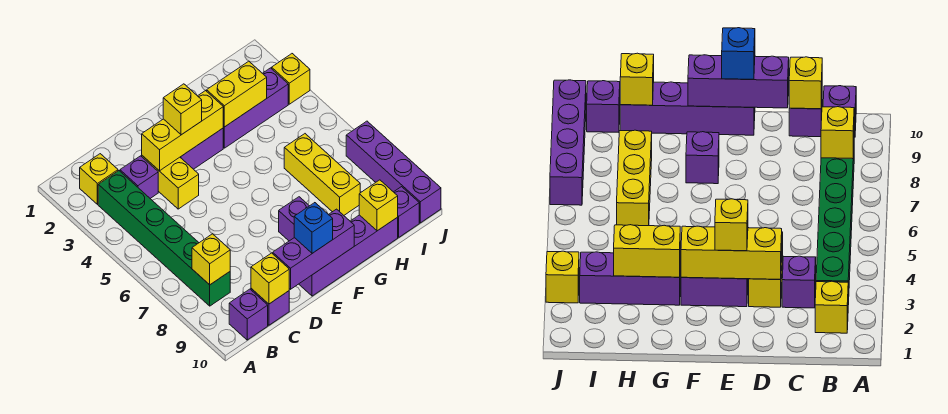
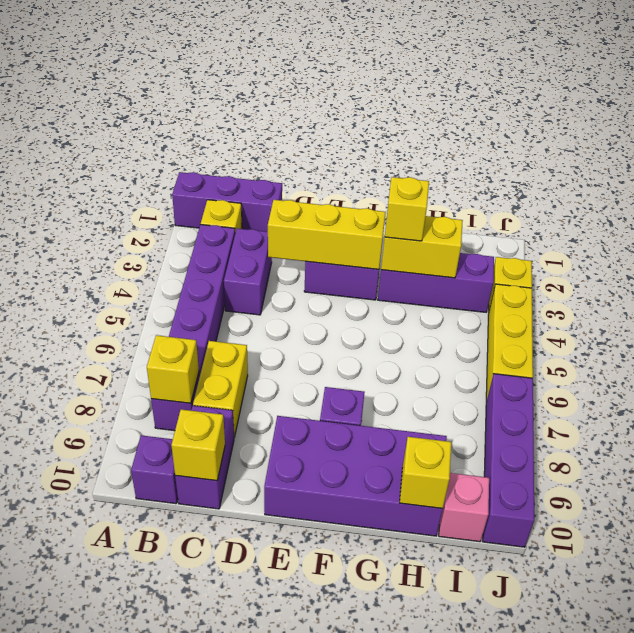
green brick B3:B8 level 1 -> purple brick B3:B8 level 1
purple brick C3 level 1 -> purple brick C3:C4 level 1
purple brick C10 level 1 -> purple brick C9:C10 level 1
yellow brick D3:D4 level 1 -> yellow brick C7:C8 level 1
purple brick D10:F10 level 2 -> purple brick A1:C1 level 1
yellow brick E3 level 3 -> yellow brick G3 level 3
purple brick E10:H10 level 1 -> purple brick E9:H10 level 1
blue brick E10 level 3 -> none
yellow brick H6:H8 level 1 -> yellow brick J4:J6 level 1
purple brick I10 level 1 -> pink brick I10 level 1

